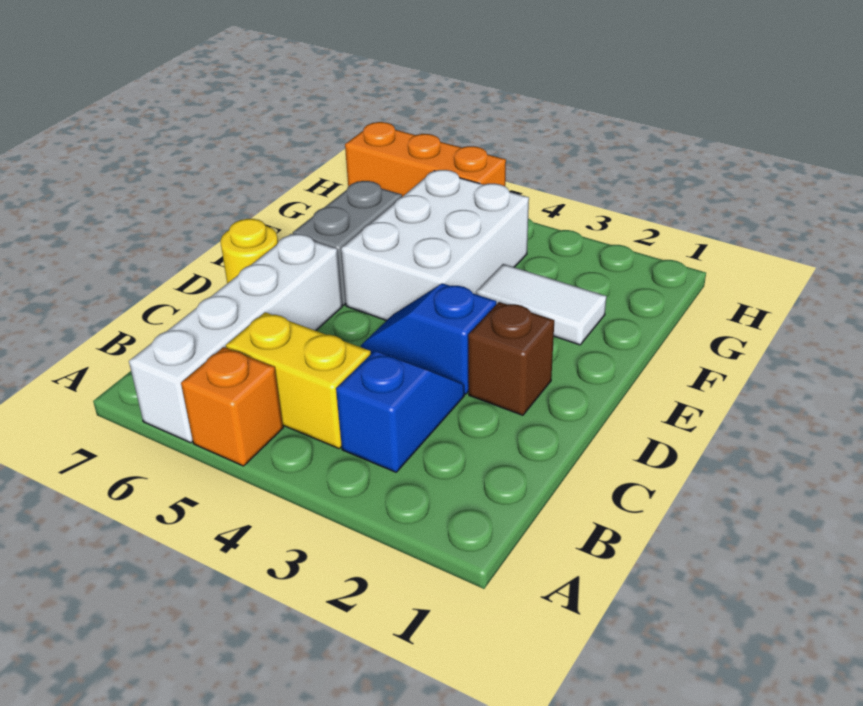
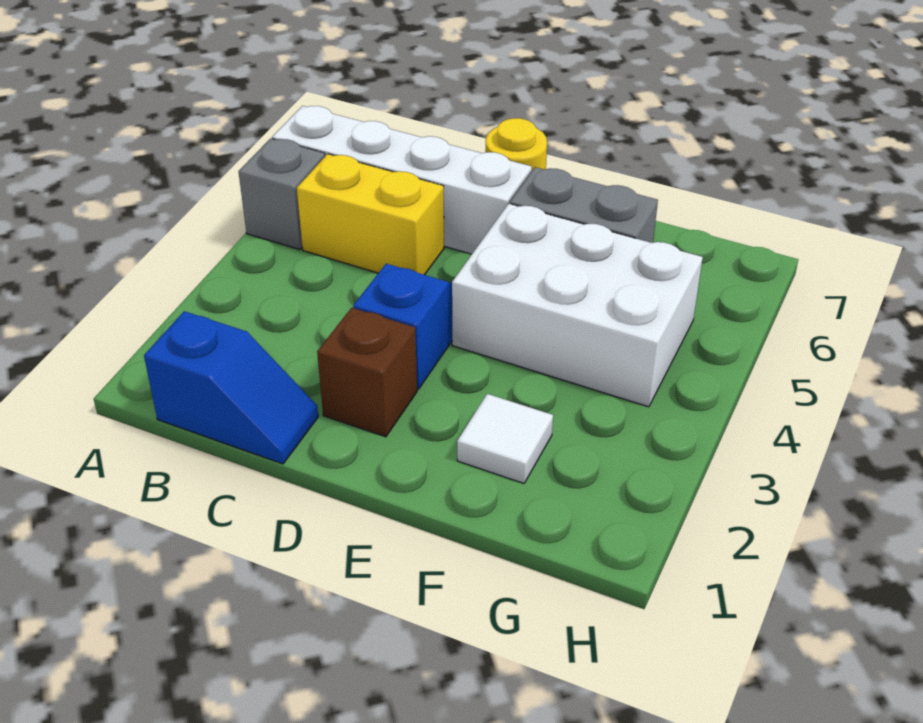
orange brick A5 level 1 -> grey brick A5 level 1
blue slope B3:C3 level 1 top B -> blue slope B1:C1 level 1 top B
yellow brick B4:B5 level 1 -> yellow brick B5:C5 level 1
white tile F2:F3 level 1 -> white tile F2 level 1
orange brick H5:H7 level 1 -> none

